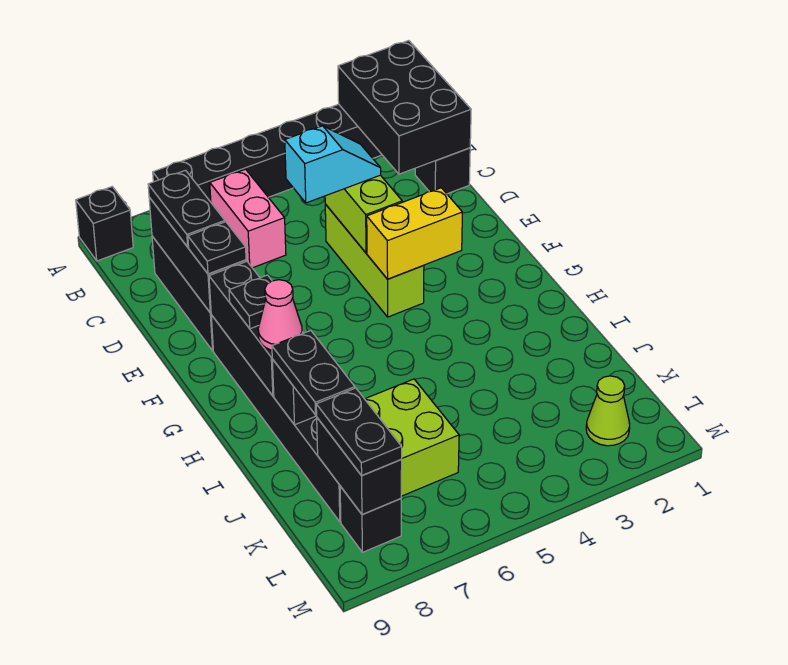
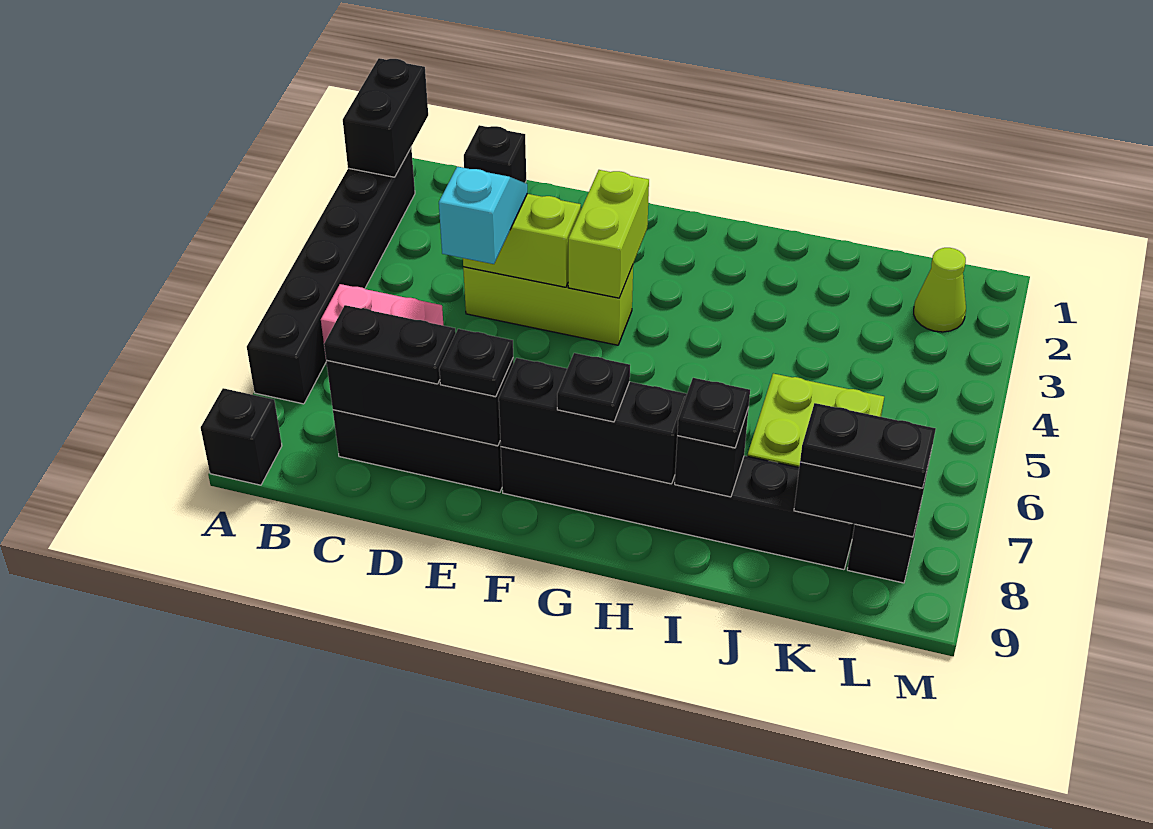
black brick A1:C2 level 2 -> black brick A1:A2 level 2
yellow brick F3:F4 level 2 -> lime brick F3:F4 level 2
pink cone H8 level 3 -> none
black plate I8:J8 level 3 -> black plate I8 level 3

